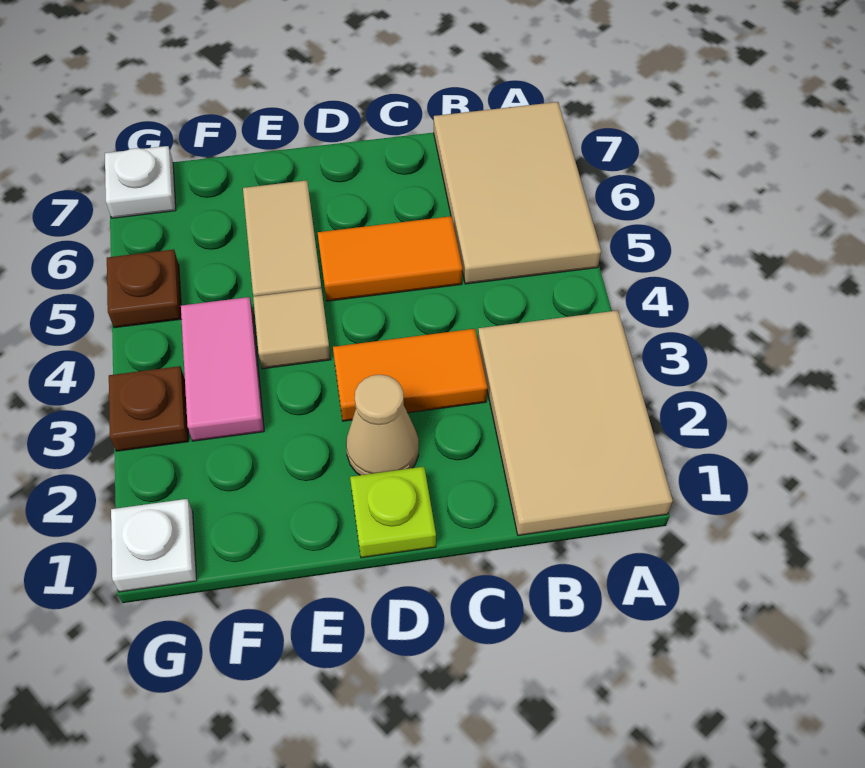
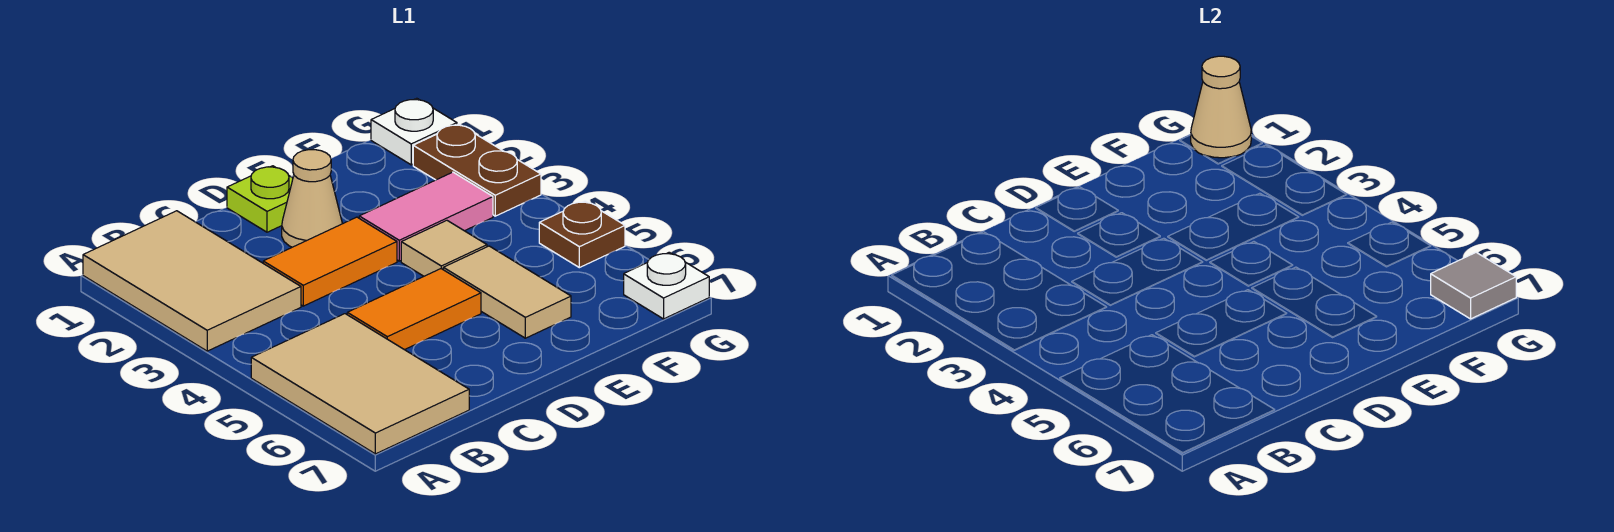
pink tile F3:F4 level 1 -> pink tile E3:F3 level 1
none -> tan cone G1 level 2
brown plate G3 level 1 -> brown plate G2:G3 level 1
none -> grey tile G7 level 2

